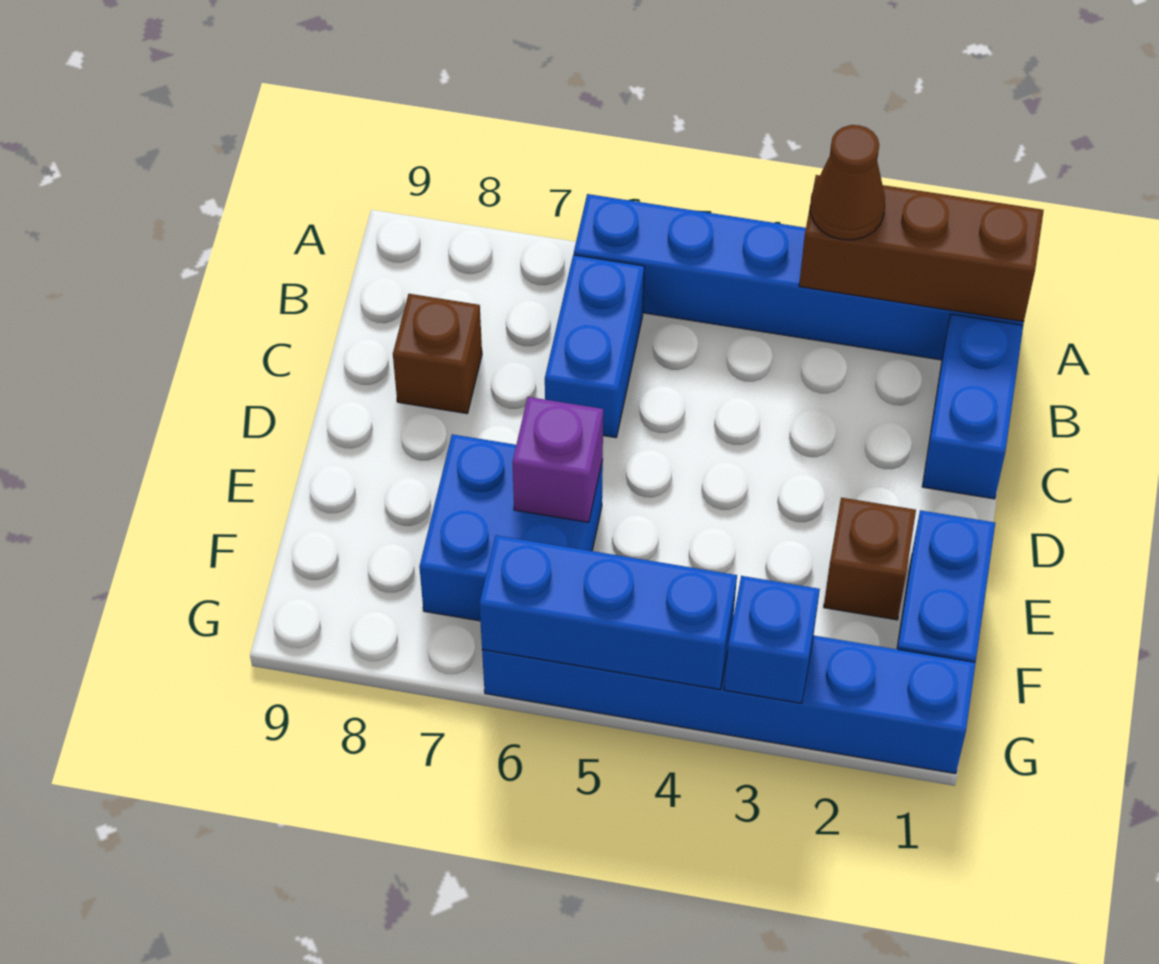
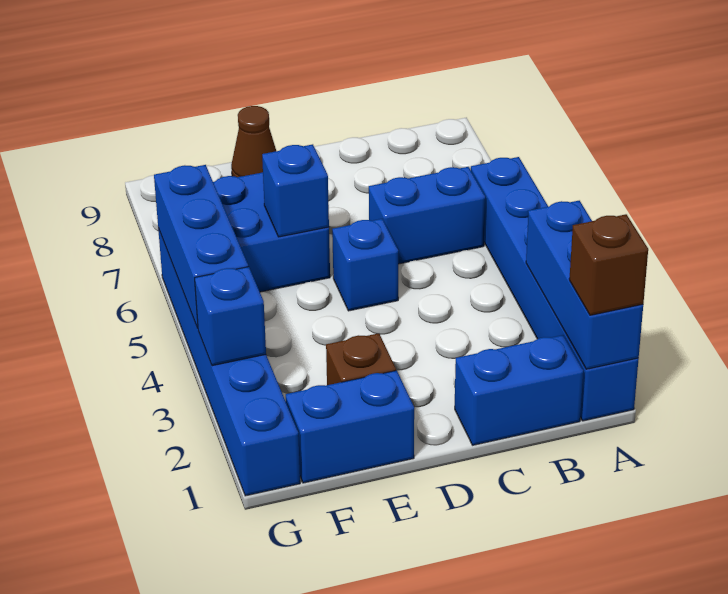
brown brick A1:A3 level 2 -> blue brick A1:A3 level 2
brown cone A3 level 3 -> brown cone E9 level 1
brown brick C8 level 1 -> brown brick A1 level 3
none -> blue brick D5 level 1
purple brick E6 level 2 -> blue brick E6 level 2

